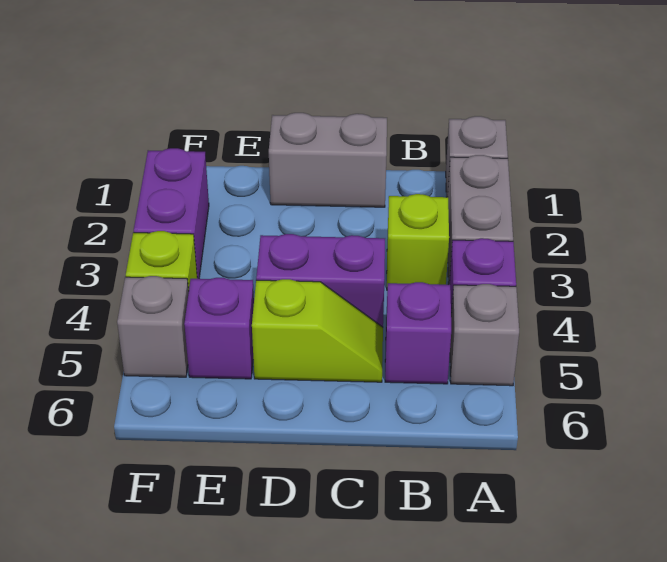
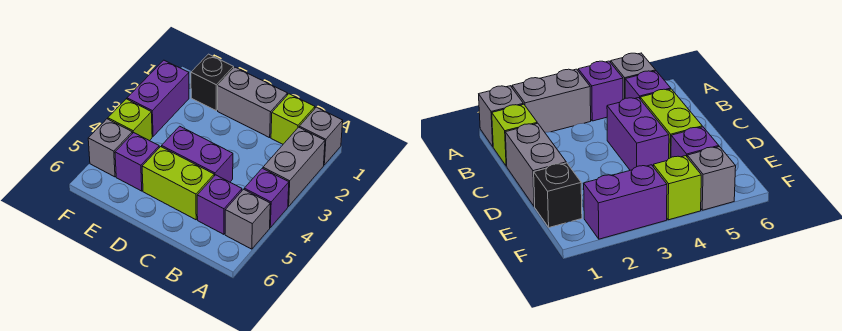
lime brick B3 level 1 -> lime brick B1 level 1
lime slope C5:D5 level 1 top D -> lime brick C5:D5 level 1
none -> black brick E1 level 1

